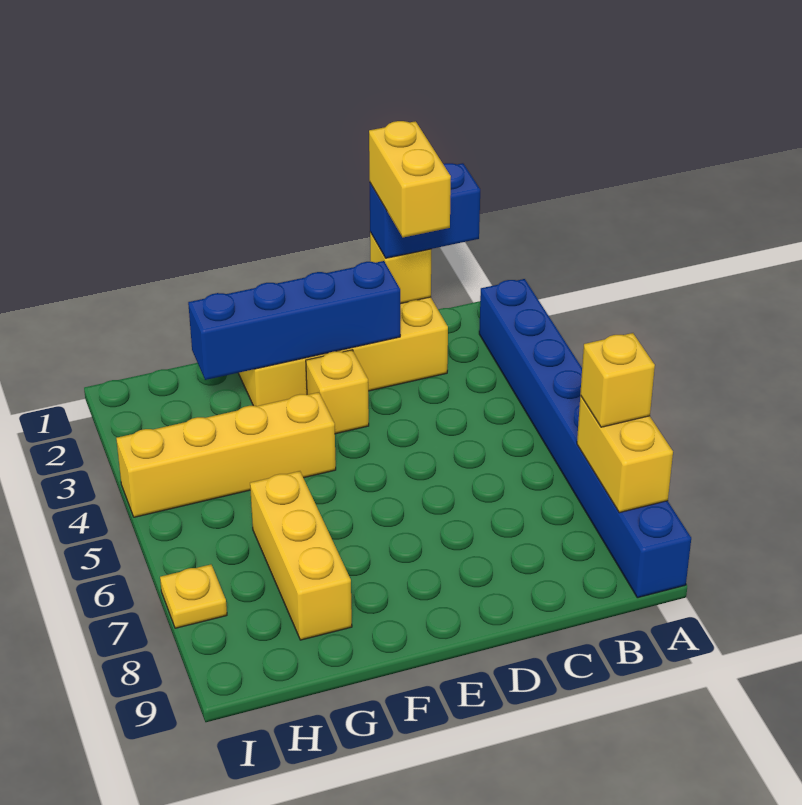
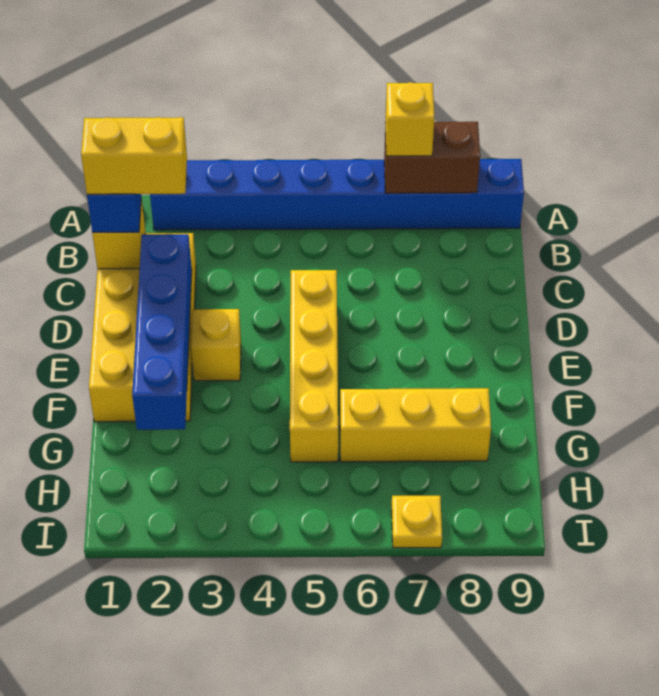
yellow brick A7:A8 level 2 -> brown brick A7:A8 level 2
yellow brick F4:I4 level 1 -> yellow brick D5:G5 level 1

